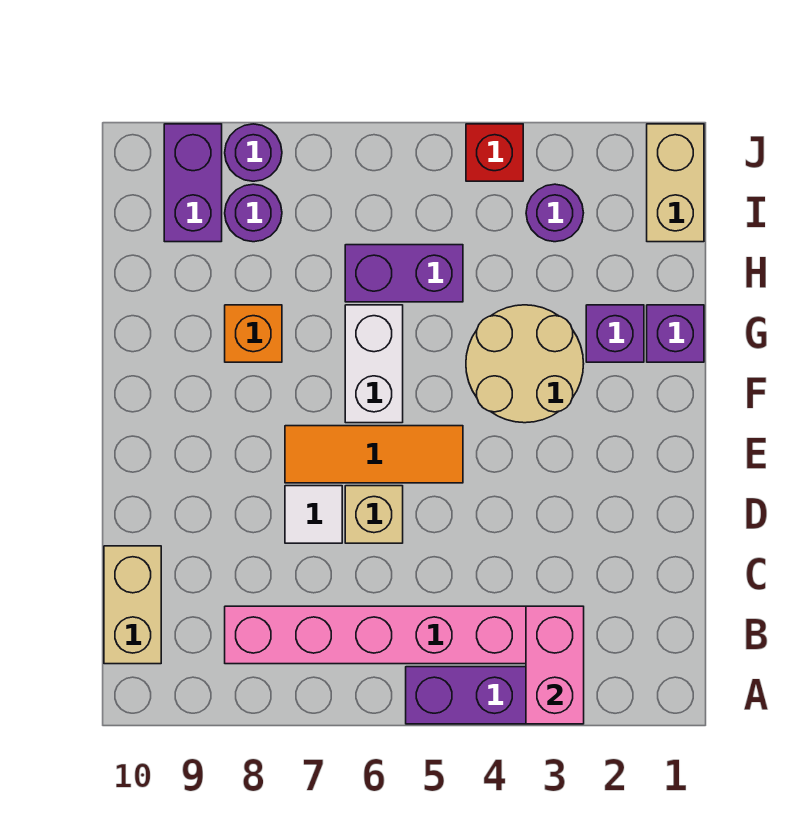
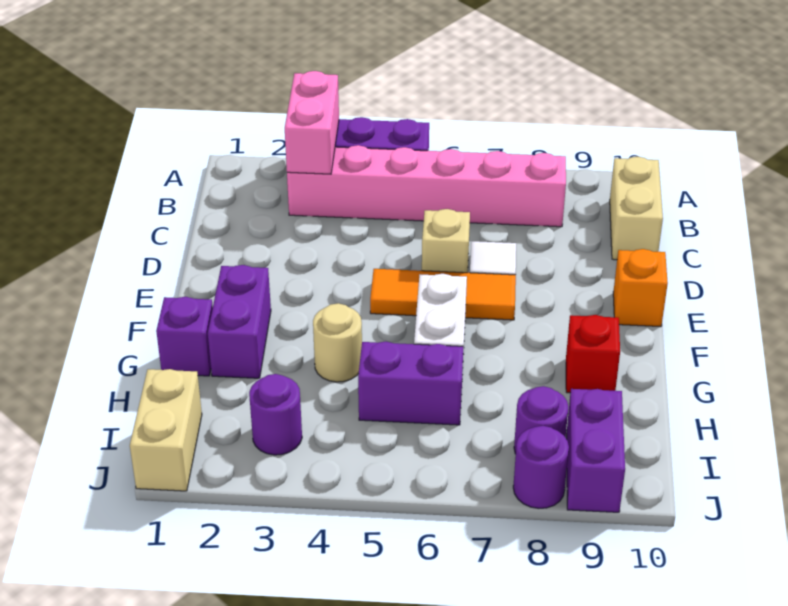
tan round brick F3:G4 level 1 -> tan round brick G4 level 1
purple brick G2 level 1 -> purple brick F2:G2 level 1
orange brick G8 level 1 -> orange brick E10 level 1
red brick J4 level 1 -> red brick G9 level 1

